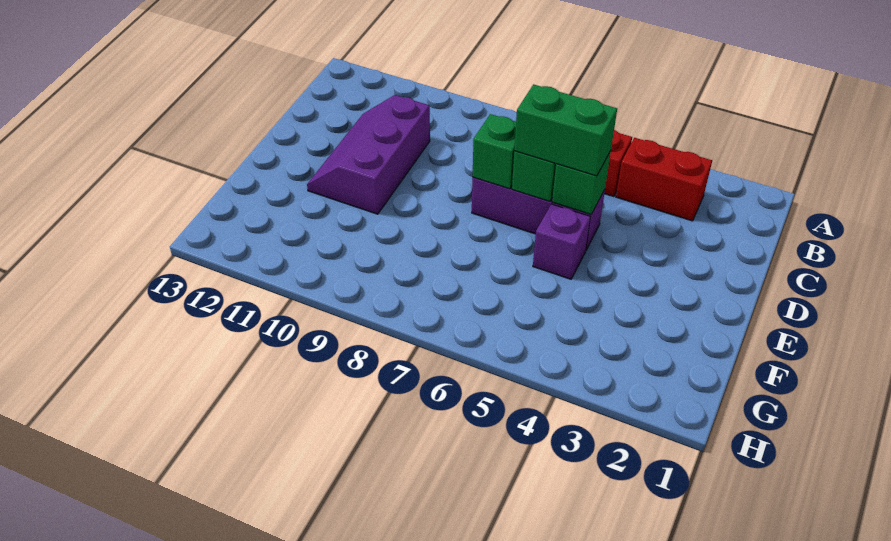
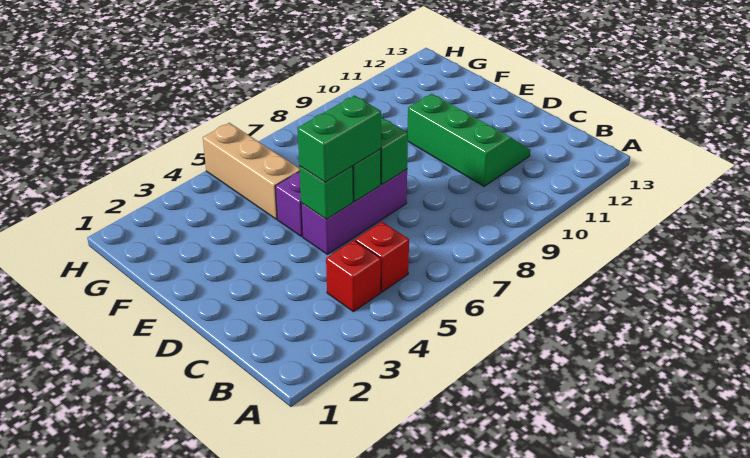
red brick B3:B4 level 1 -> red brick B4 level 1
purple slope C10:E11 level 1 top 10 -> green slope C10:E11 level 1 top 10
none -> tan brick F5:H5 level 1

